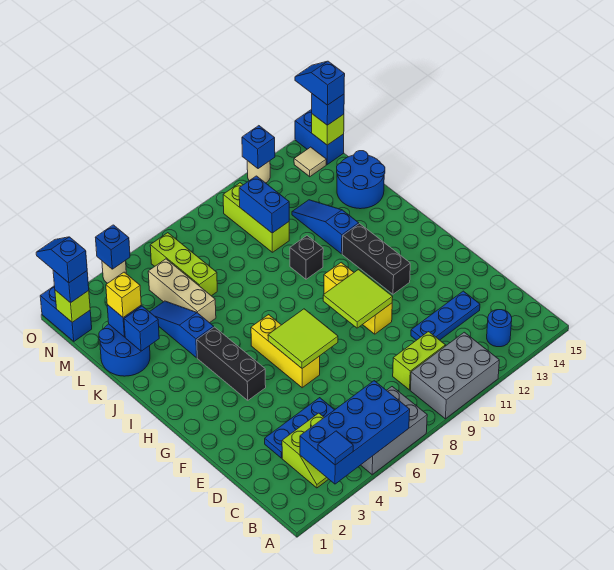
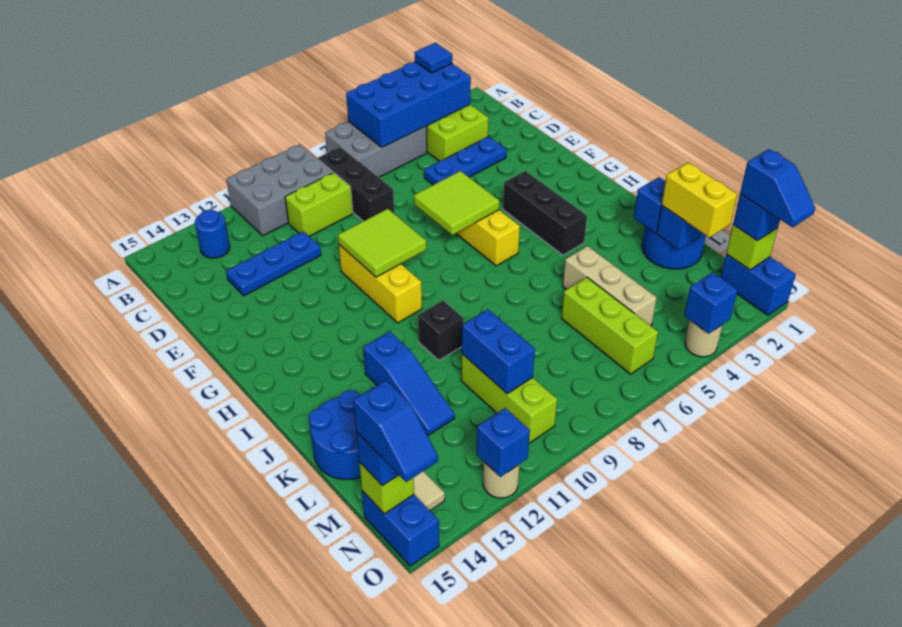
black brick G12:I12 level 1 -> black brick B8:D8 level 1
blue slope J4:L4 level 1 top J -> none
yellow brick L2 level 3 -> yellow brick L2:M2 level 3

